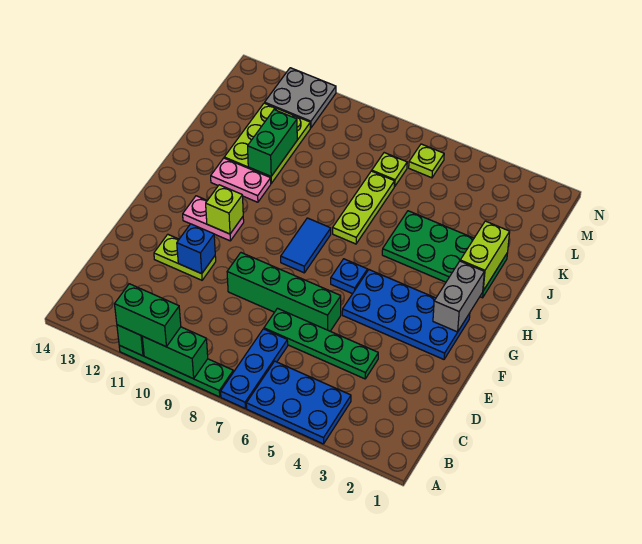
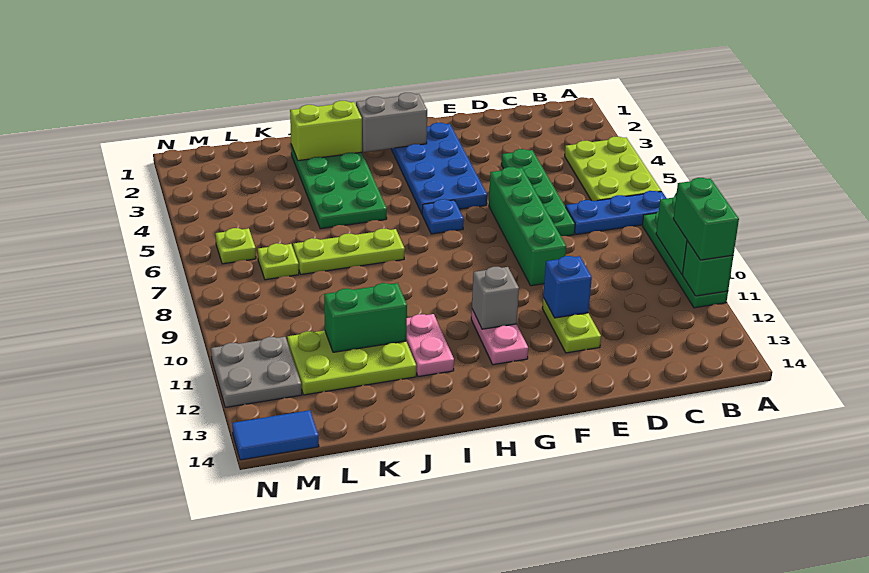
blue plate A4:B6 level 1 -> lime plate A4:B6 level 1
blue tile G8:H8 level 1 -> blue tile M14:N14 level 1
lime brick G11 level 2 -> grey brick G11 level 2

